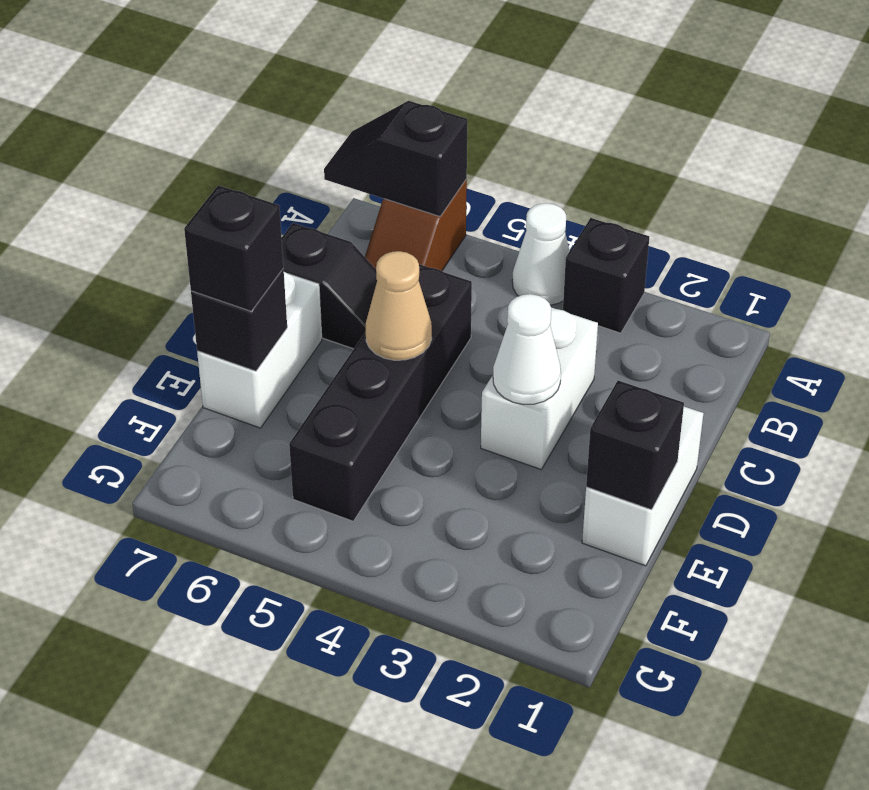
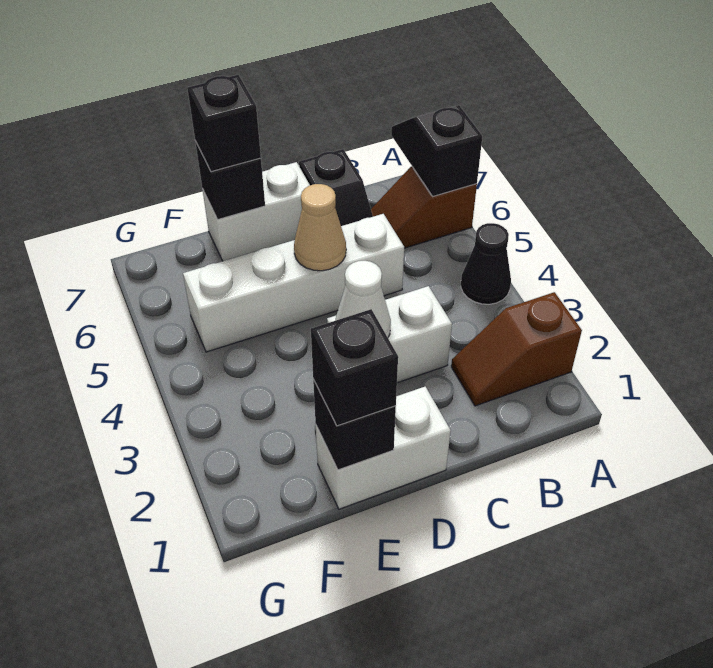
none -> brown slope A2:B2 level 1 top A
black brick A3 level 1 -> black brick E1 level 3
white cone A4 level 1 -> black cone A4 level 1
black brick C5:F5 level 1 -> white brick C5:F5 level 1

